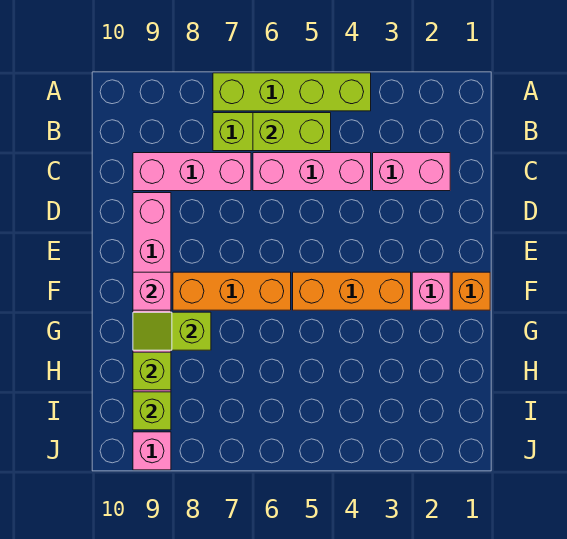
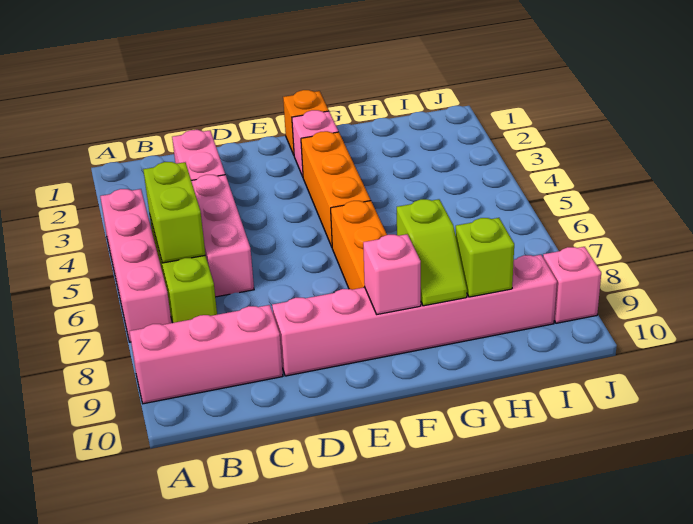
lime brick A4:A7 level 1 -> pink brick A4:A7 level 1
pink brick C7:C9 level 1 -> pink brick A9:C9 level 1
lime brick I9 level 2 -> none

